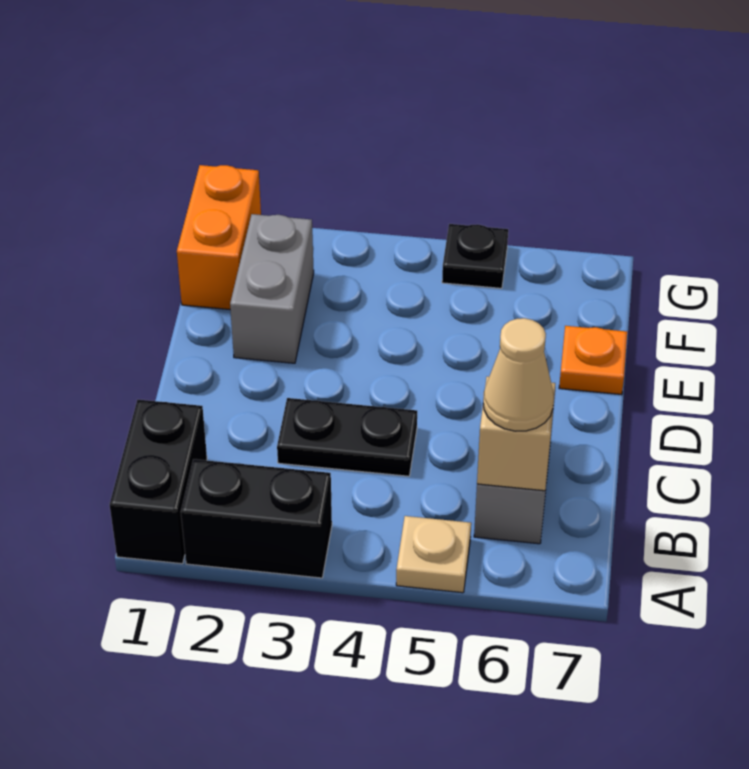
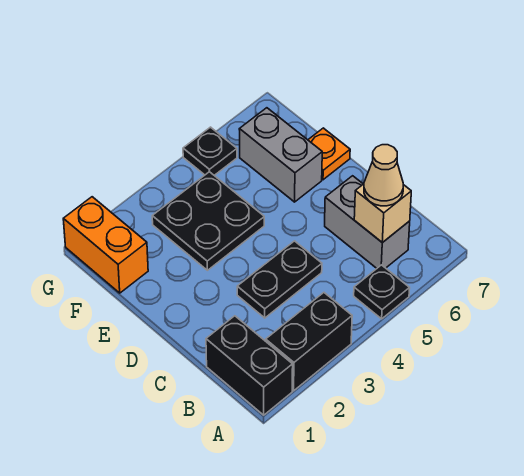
tan plate A5 level 1 -> black plate A5 level 1
grey brick E2:F2 level 1 -> grey brick E6:F6 level 1
none -> black plate E3:F4 level 1

